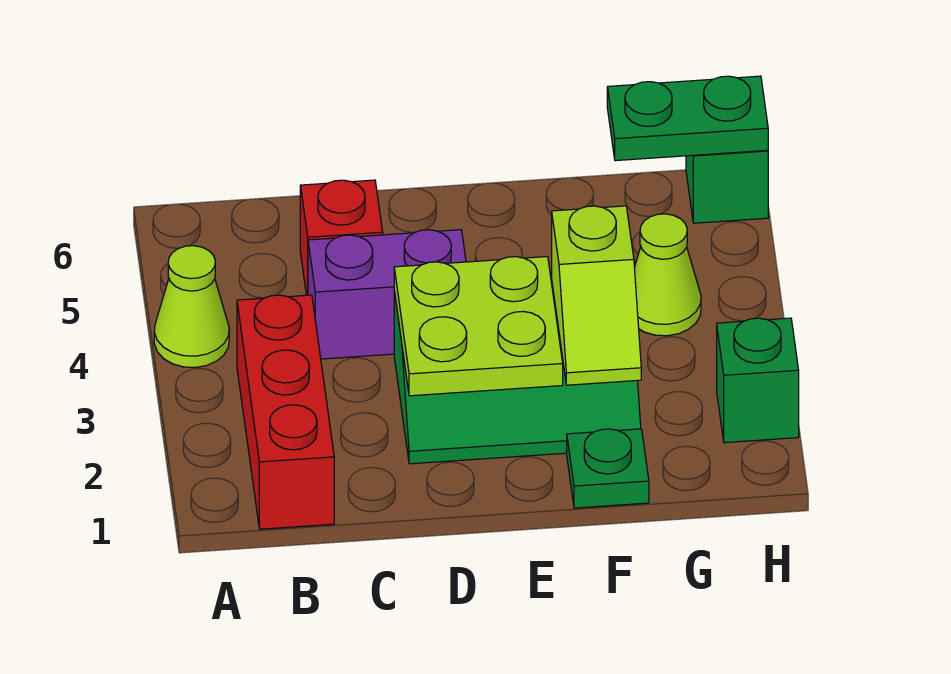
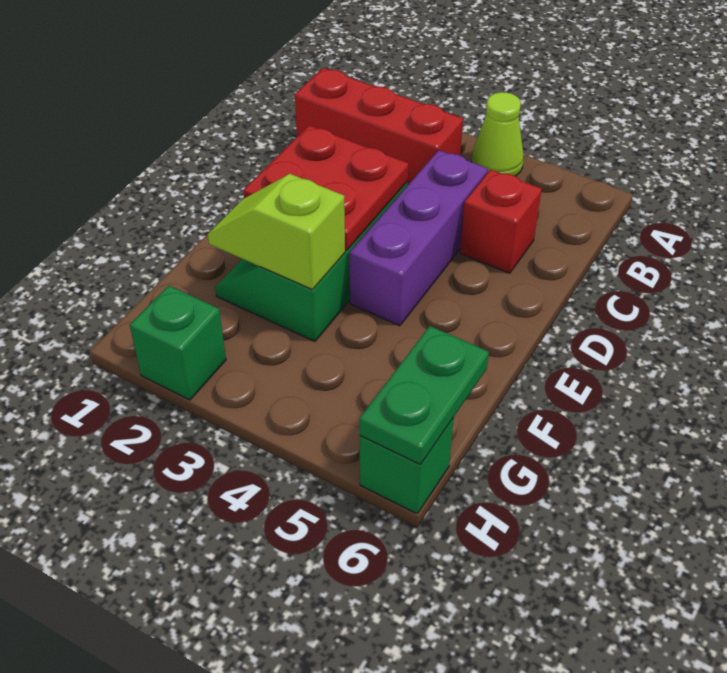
purple brick C4:D4 level 1 -> purple brick C4:E4 level 1
lime plate D2:E3 level 2 -> red plate D2:E3 level 2
green plate F1 level 1 -> none
lime cone G4 level 1 -> none

